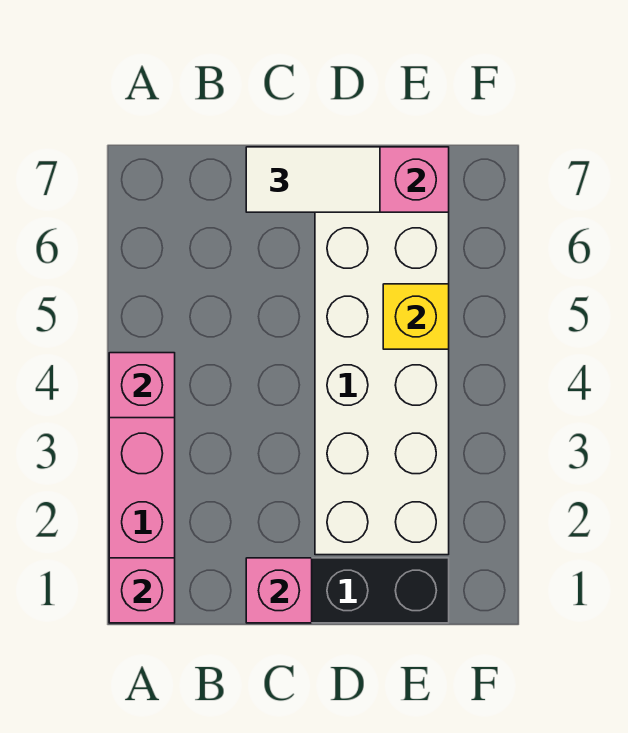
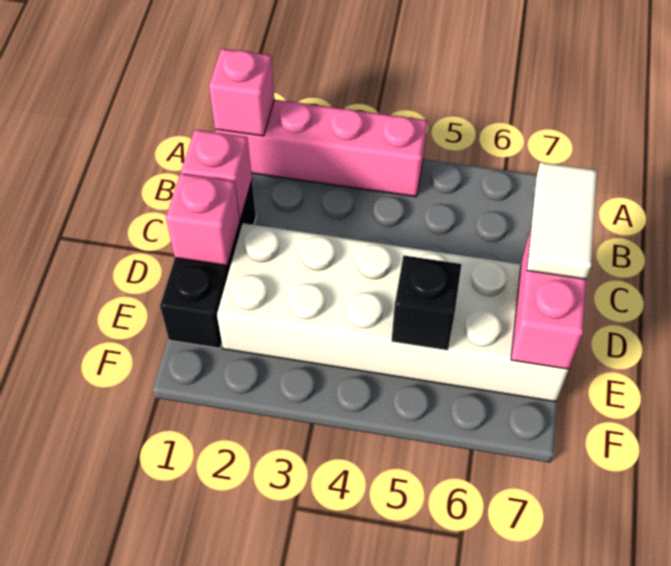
pink brick A4 level 2 -> pink brick D1 level 2
yellow brick E5 level 2 -> black brick E5 level 2

